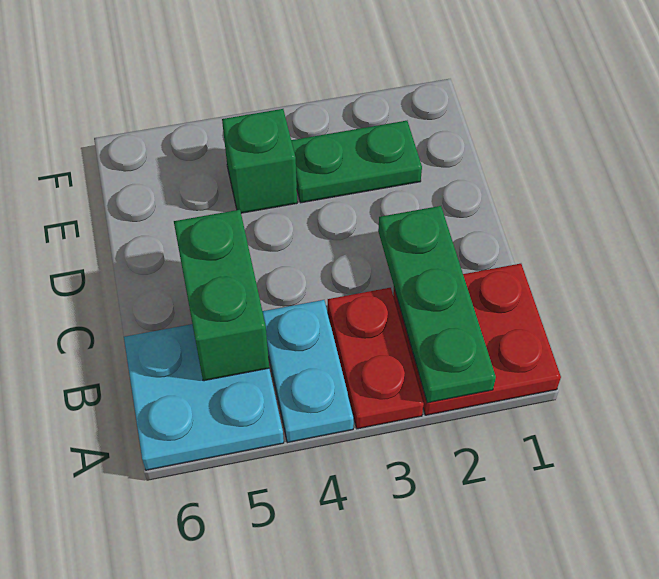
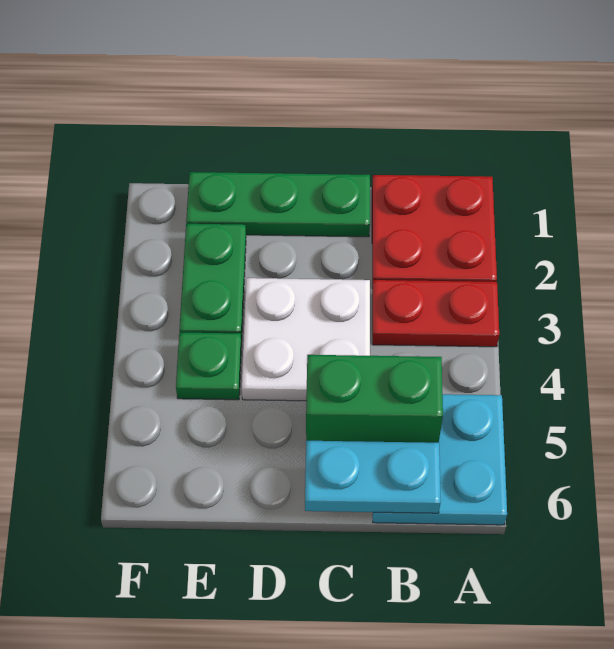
green plate A2:C2 level 2 -> green plate C1:E1 level 1
cyan plate A4:B4 level 1 -> cyan plate B6:C6 level 2
none -> white plate C3:D4 level 1
green brick E4 level 1 -> green plate E4 level 1

